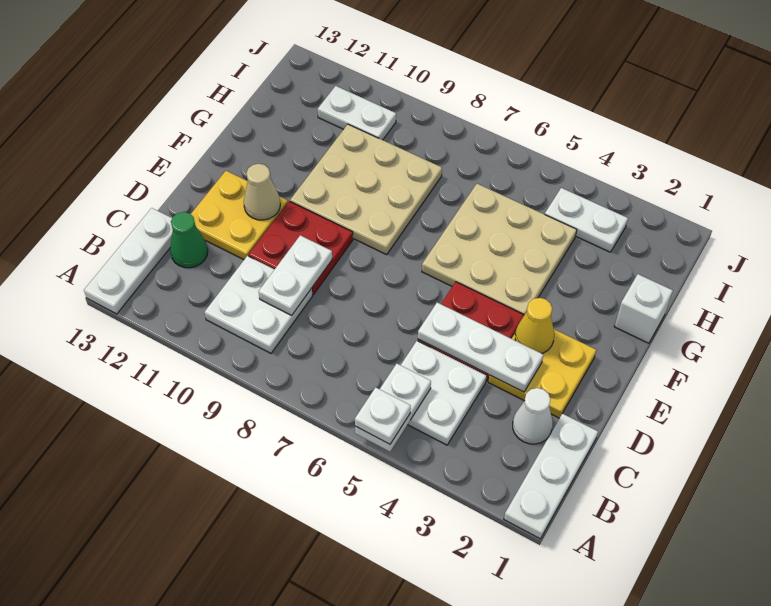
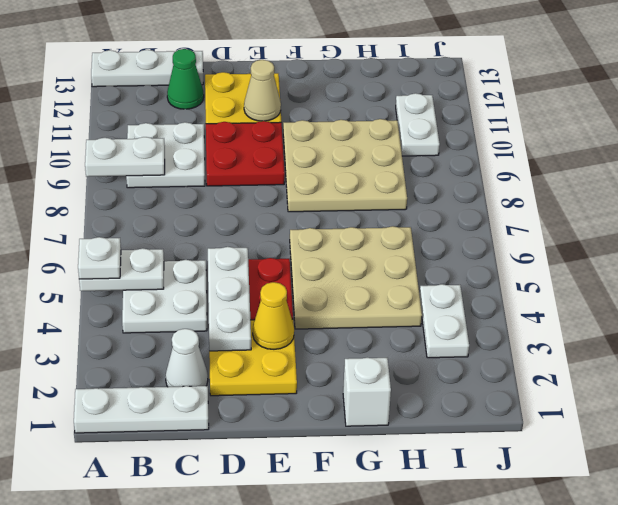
white plate C9:D9 level 2 -> white plate A9:B9 level 2

